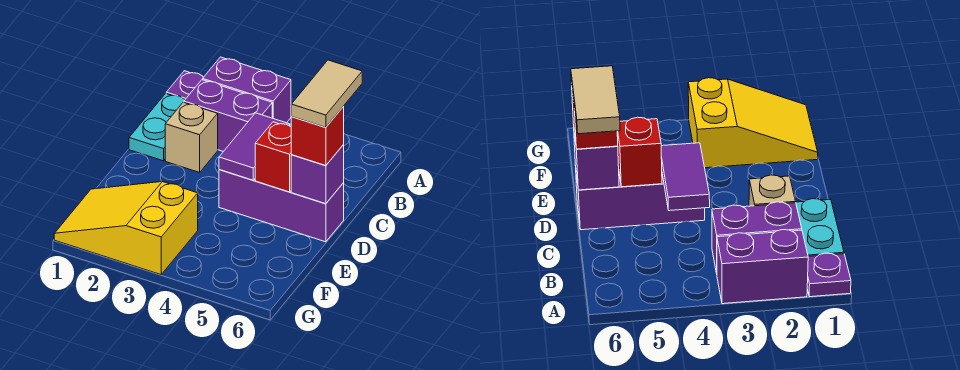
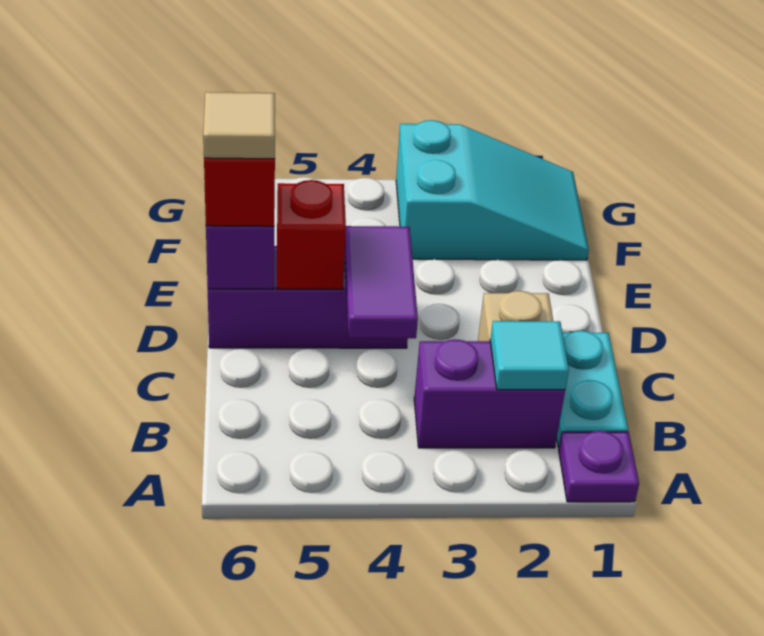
purple brick A2:A3 level 1 -> none
none -> cyan tile B2 level 2
tan tile C6:D6 level 4 -> tan tile D6 level 4
yellow slope F1:G3 level 1 top 3 -> cyan slope F1:G3 level 1 top 3

